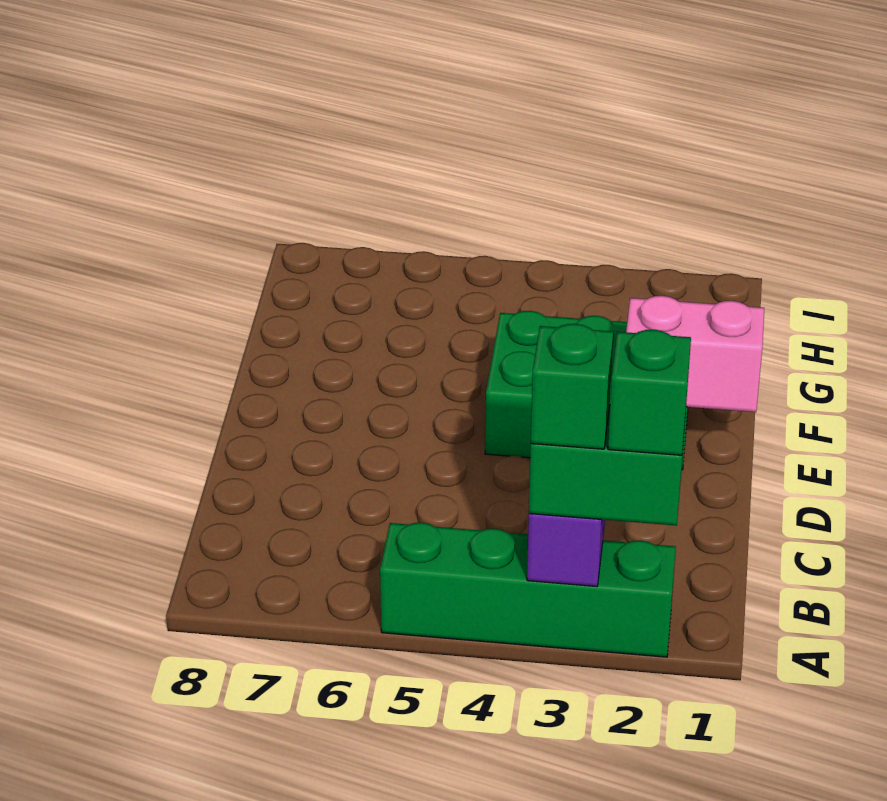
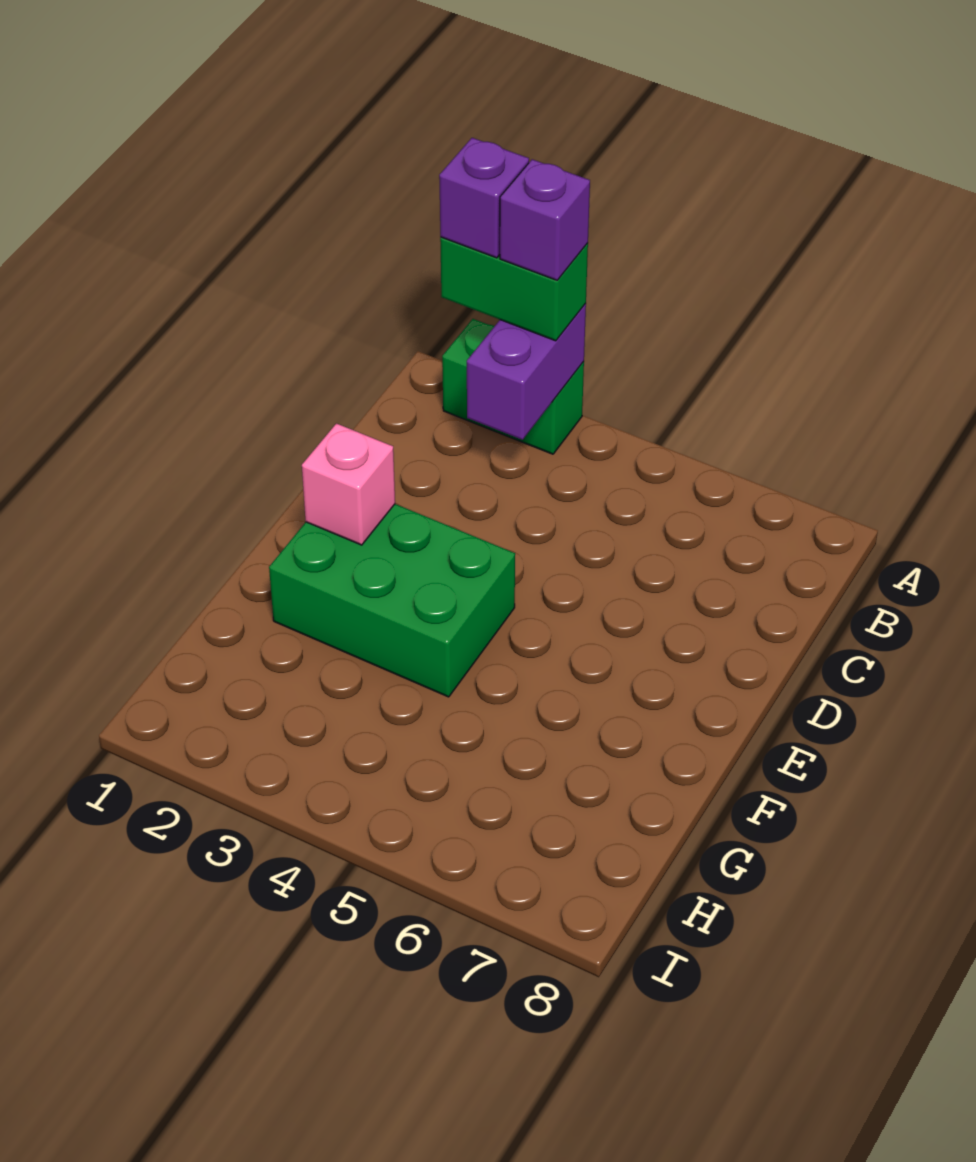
green brick A2:A5 level 1 -> green brick A2:A3 level 1
green brick A2 level 4 -> purple brick A2 level 4
green brick A3 level 4 -> purple brick A3 level 4
pink brick E1:E2 level 2 -> pink brick E2 level 2

